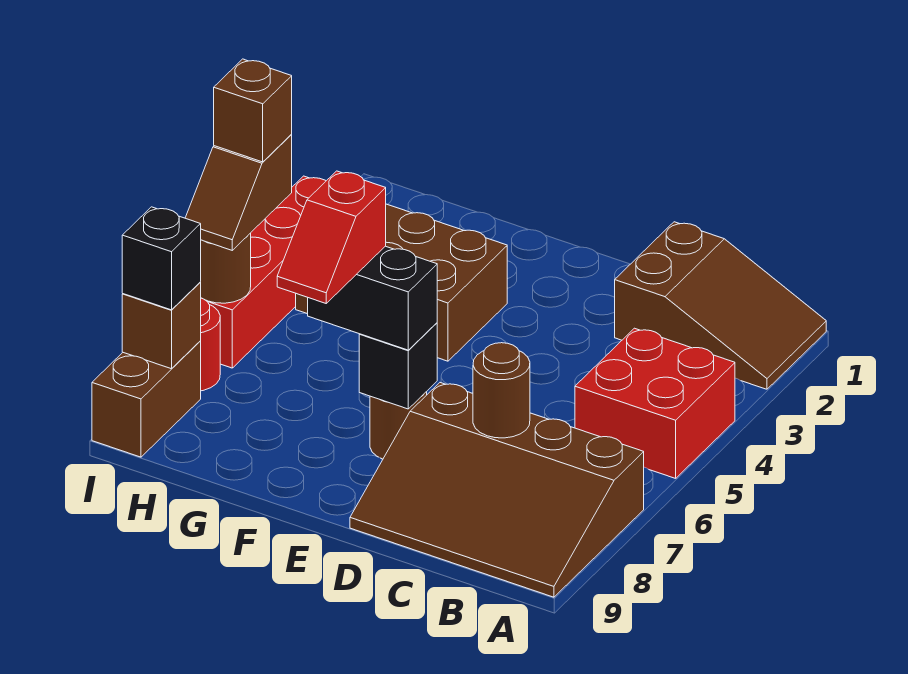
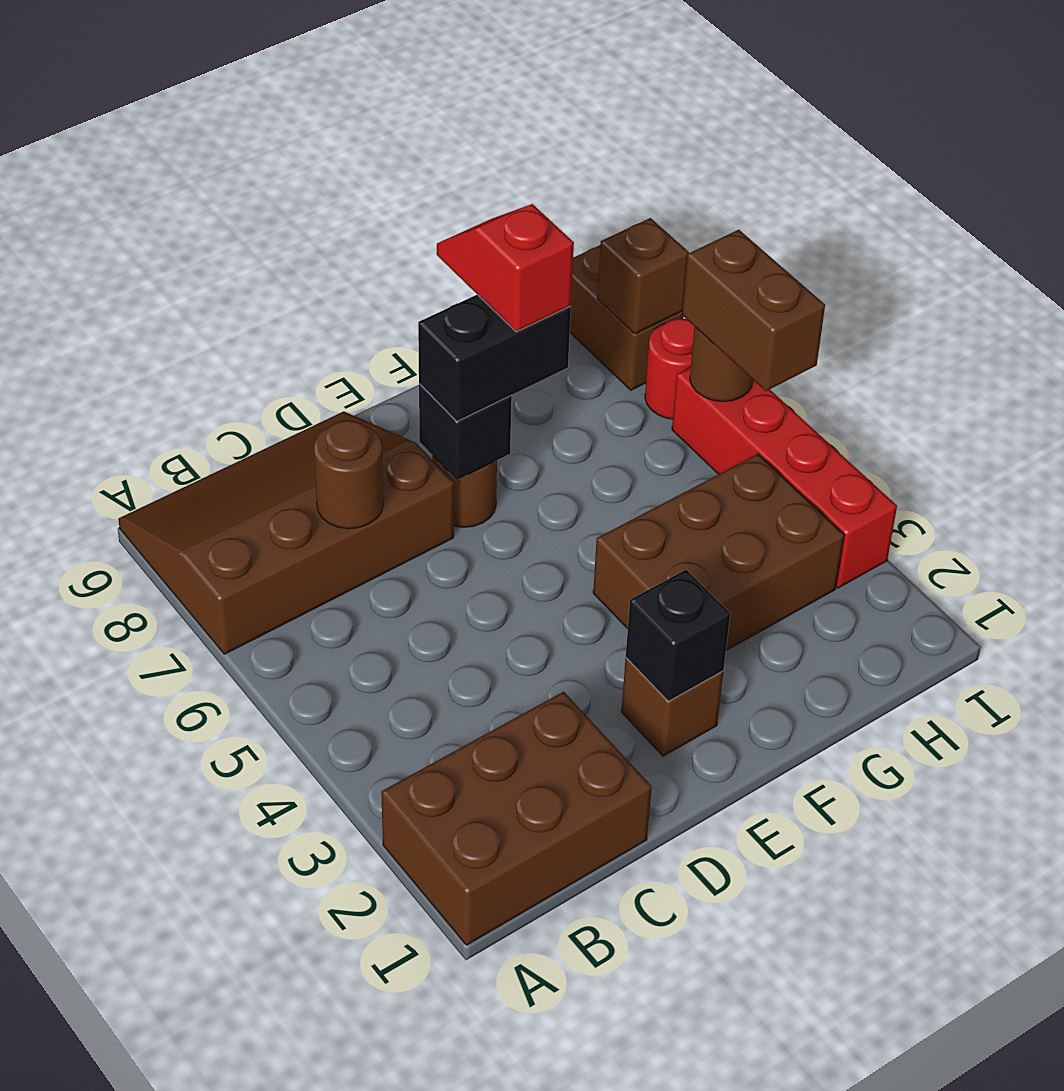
brown slope A1:C2 level 1 top C -> brown brick A1:C2 level 1
red brick A4:B5 level 1 -> none
brown slope I5:I6 level 3 top 5 -> brown brick I5:I6 level 3
brown brick I5 level 4 -> brown brick E2 level 1
black brick I8 level 3 -> black brick E2 level 2

